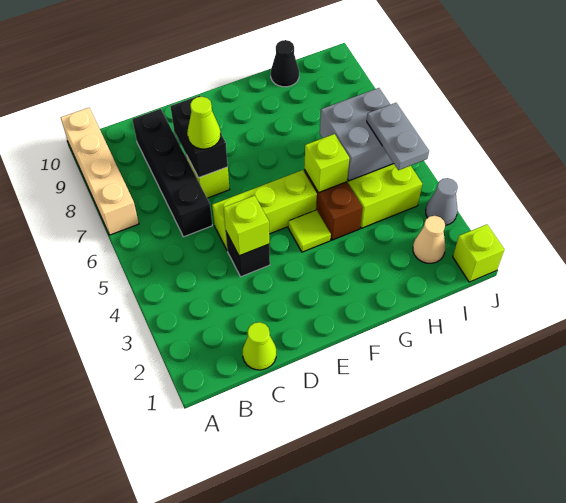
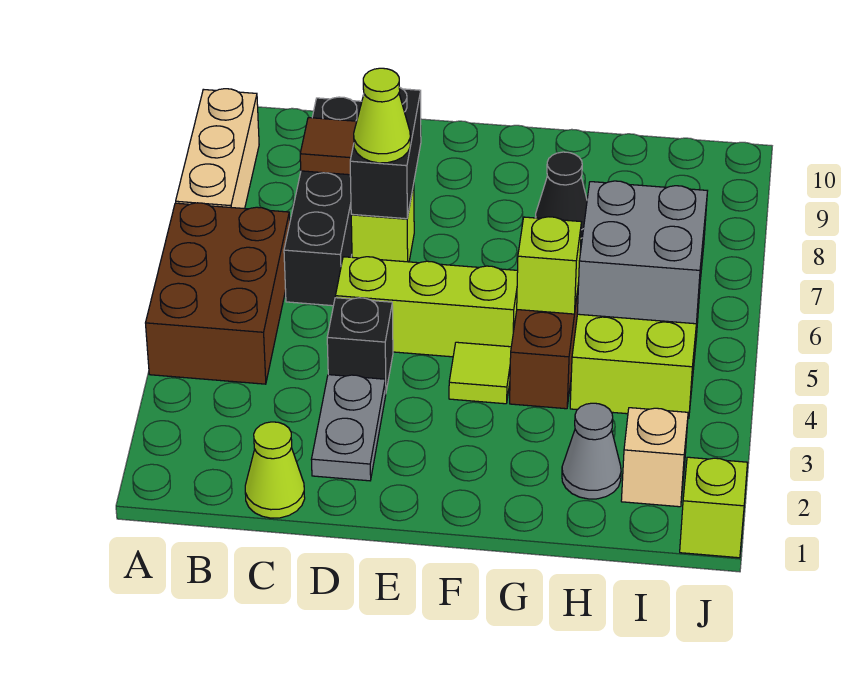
none -> brown brick A4:B6 level 1
tan brick A7:A10 level 1 -> tan brick A7:A9 level 1
none -> brown tile C8 level 2
lime brick D4 level 2 -> none
black cone H10 level 1 -> black cone G8 level 1
tan cone I2 level 1 -> tan brick I2 level 1
grey plate I4:I5 level 3 -> grey plate D2:D3 level 1
grey cone J3 level 1 -> grey cone H2 level 1

